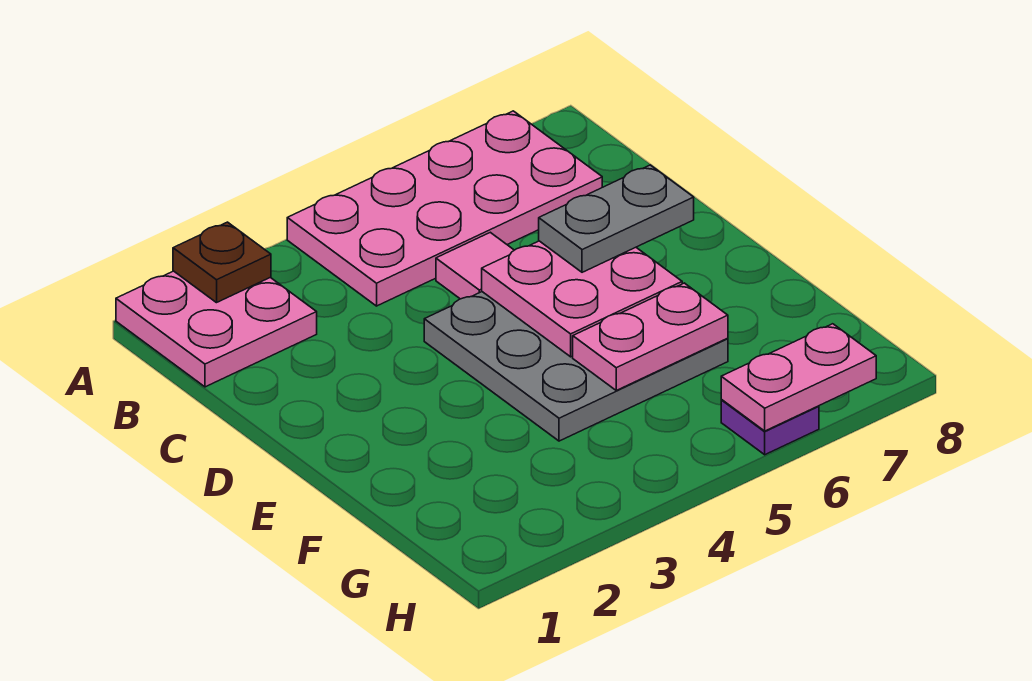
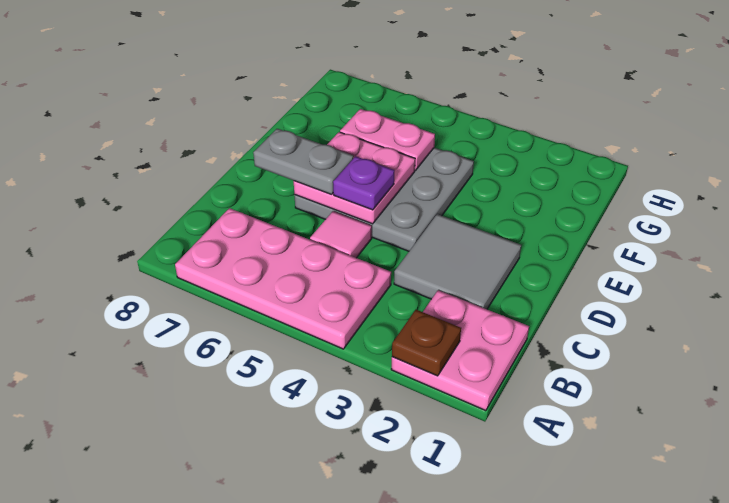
none -> grey tile C2:D3 level 1
purple plate H6 level 1 -> purple plate D5 level 3
pink plate H6:H7 level 2 -> none

